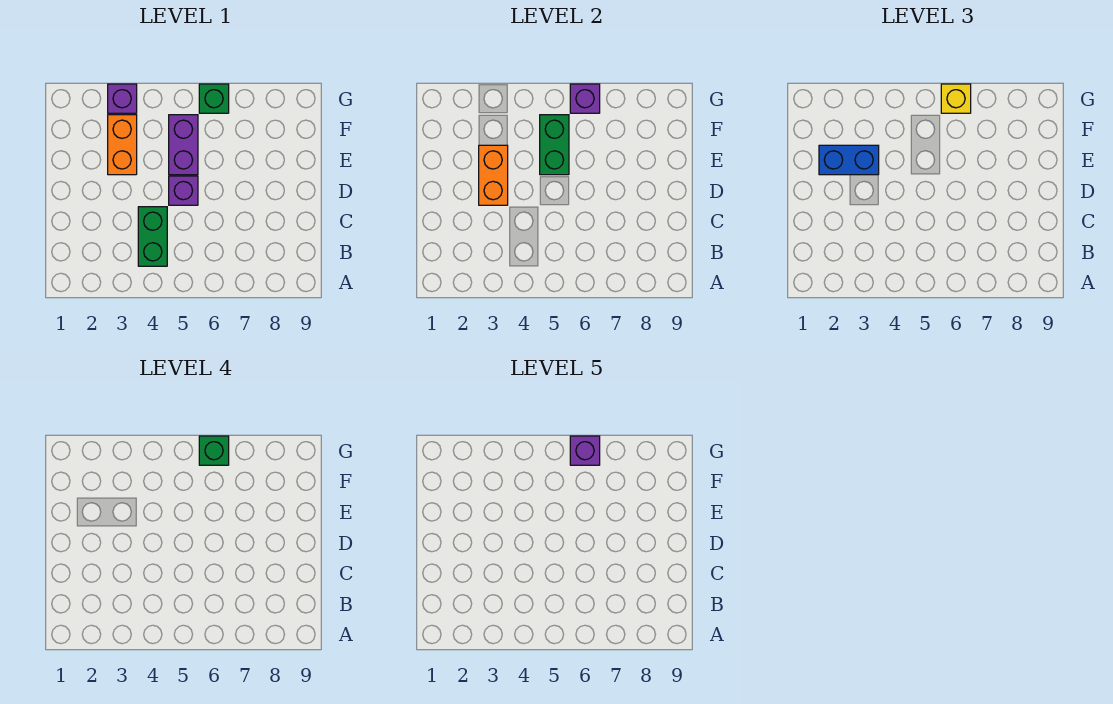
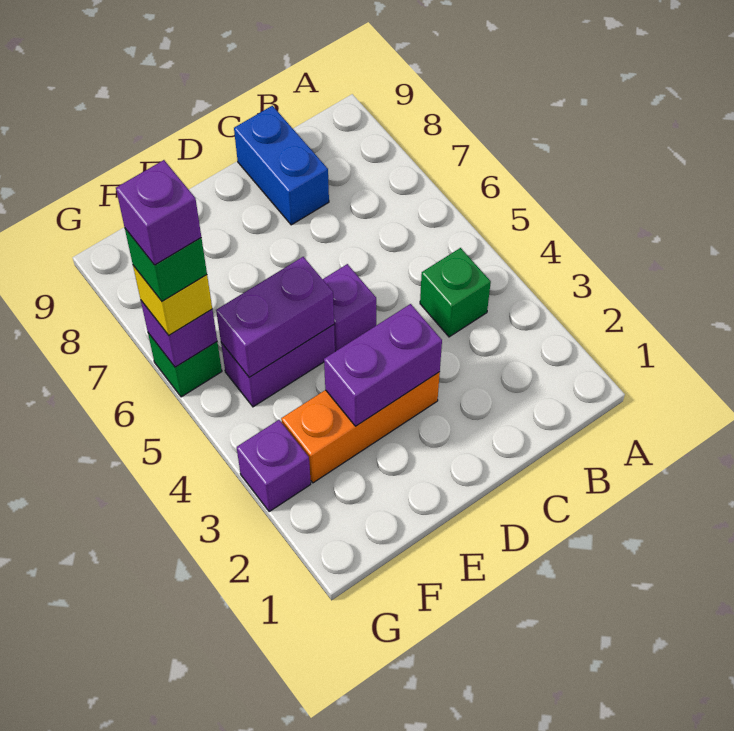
green brick B4:C4 level 1 -> green brick B4 level 1
orange brick D3:E3 level 2 -> purple brick D3:E3 level 2
blue brick E2:E3 level 3 -> blue brick C8:C9 level 1
orange brick E3:F3 level 1 -> orange brick D3:F3 level 1
green brick E5:F5 level 2 -> purple brick E5:F5 level 2

